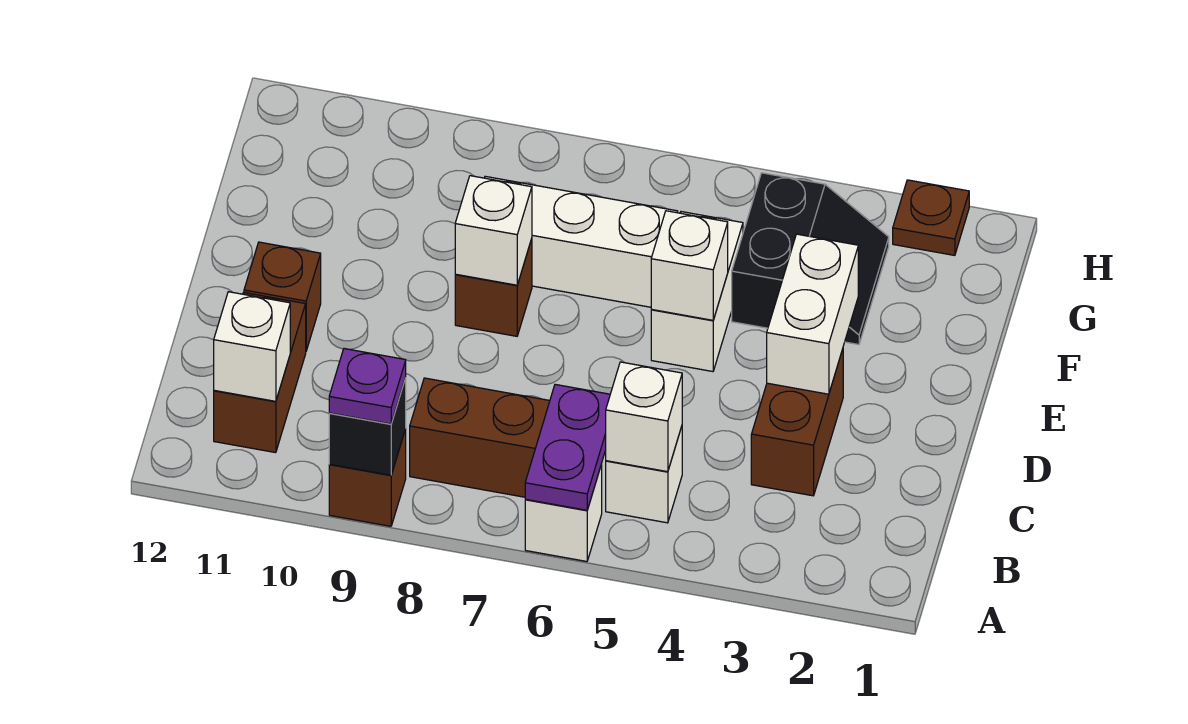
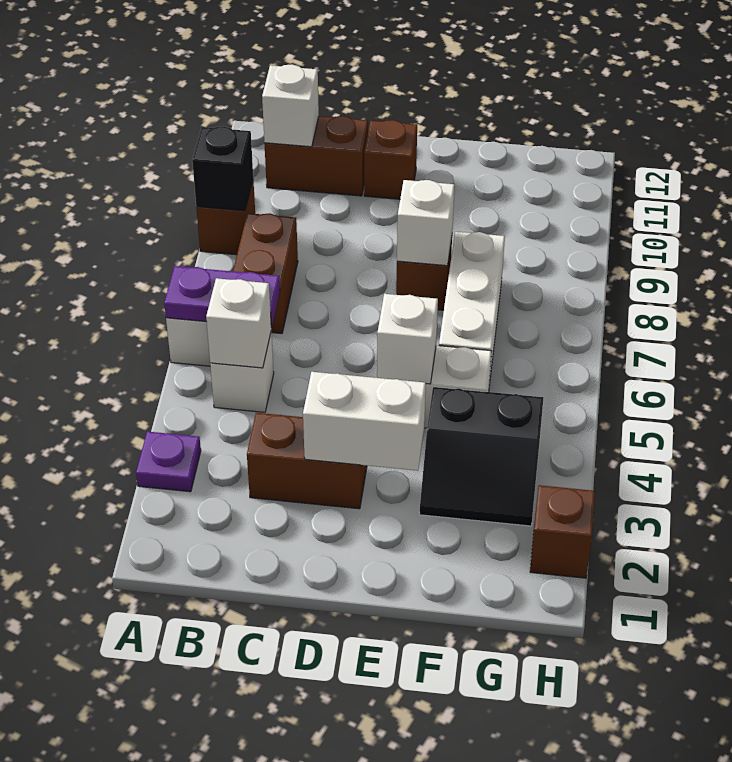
purple plate A9 level 3 -> purple plate A3 level 1
brown plate H2 level 1 -> brown brick H2 level 1

